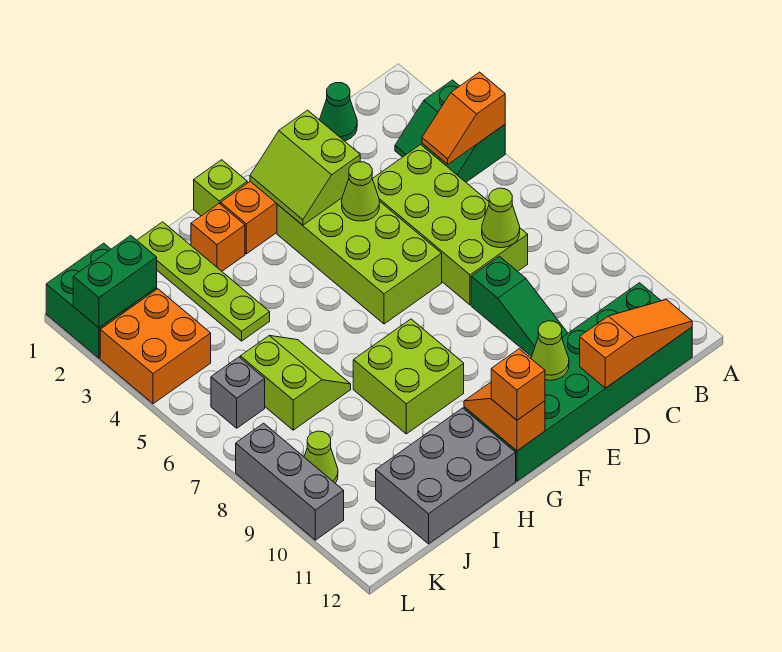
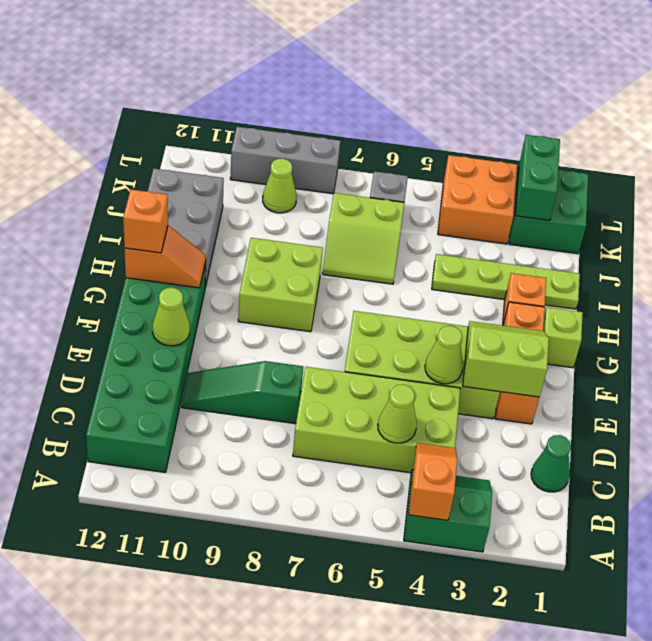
orange slope B12:D12 level 2 top D -> none
lime cone C7 level 2 -> lime cone C5 level 2

